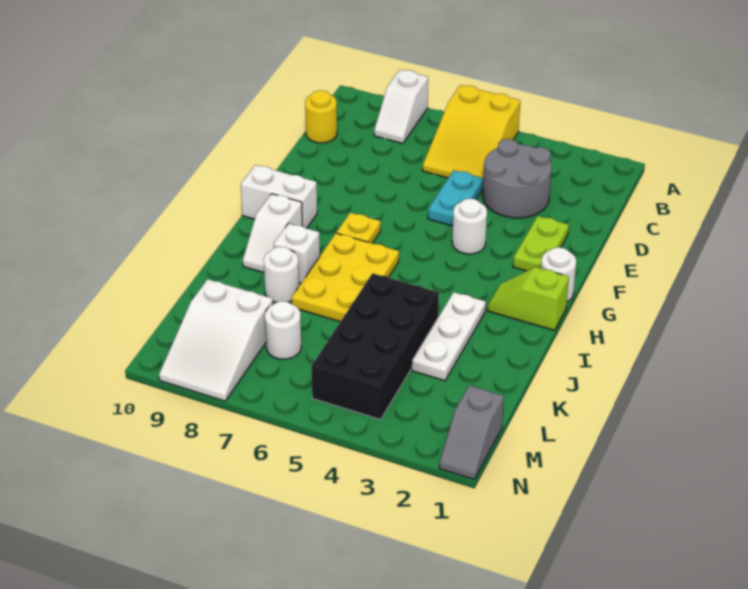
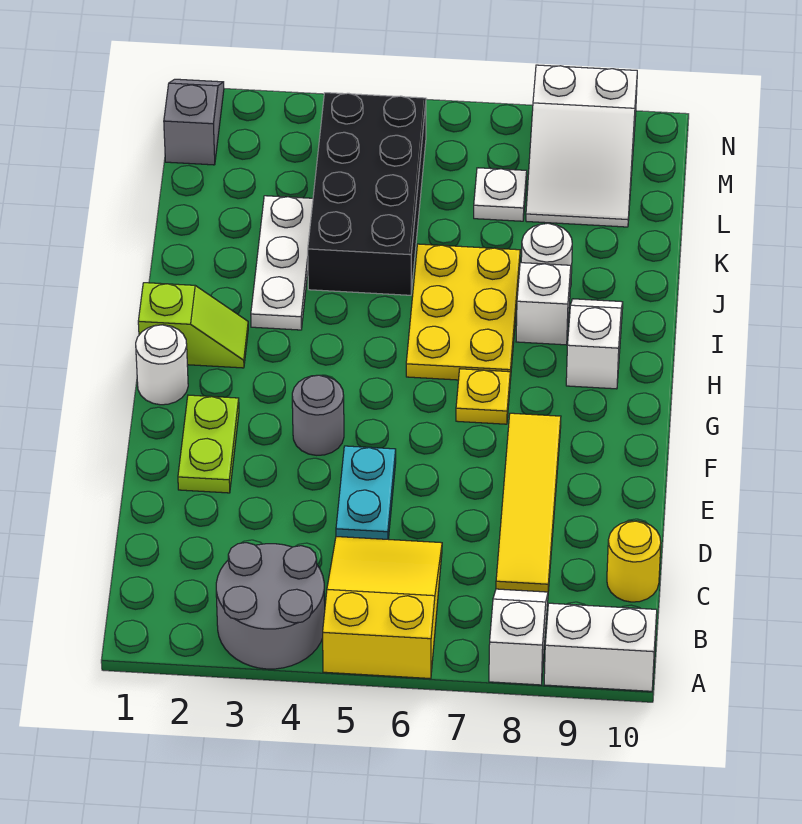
grey round brick C3:D4 level 1 -> grey round brick A3:B4 level 1
none -> yellow tile C8:F8 level 1
white round brick F4 level 1 -> grey round brick F4 level 1
white brick G9:G10 level 1 -> white brick A9:A10 level 1
white round brick L7 level 1 -> white plate L7 level 1
white slope L8:N9 level 1 top L -> white slope L8:N9 level 1 top N

